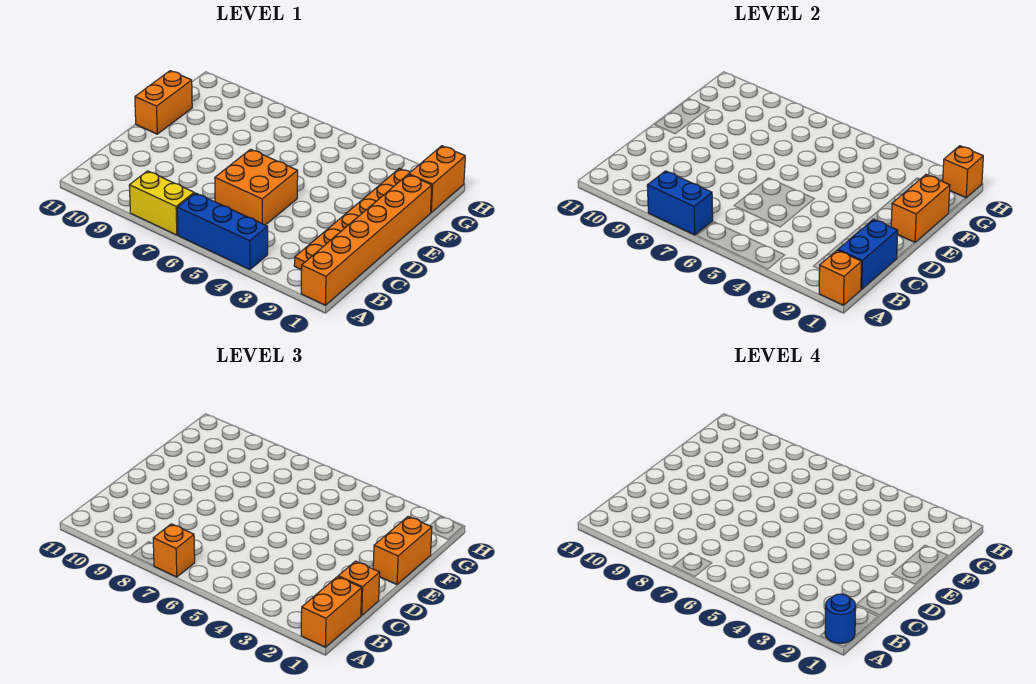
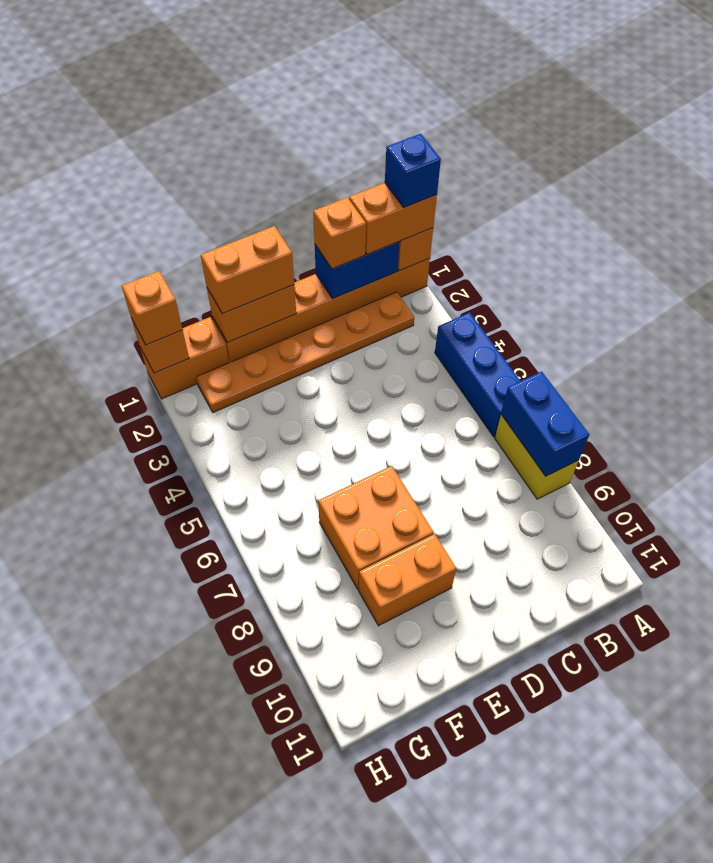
blue round brick A1 level 4 -> blue brick A1 level 4
orange brick A7 level 3 -> orange brick H1 level 3
orange brick C5:D6 level 1 -> orange brick E7:F8 level 1
orange brick E11:F11 level 1 -> orange brick E9:F9 level 1

